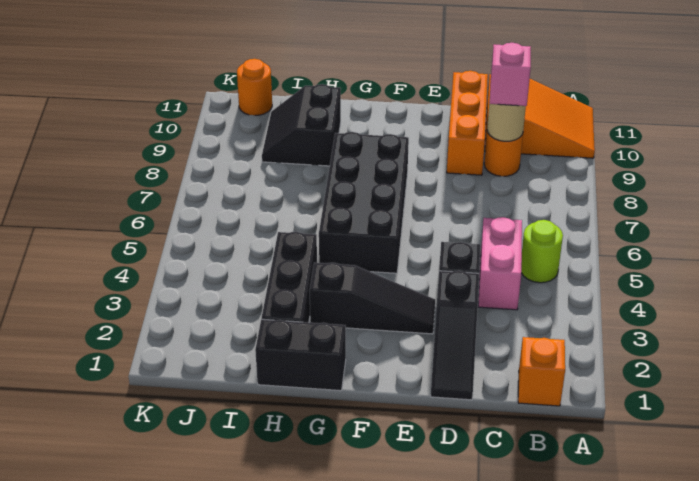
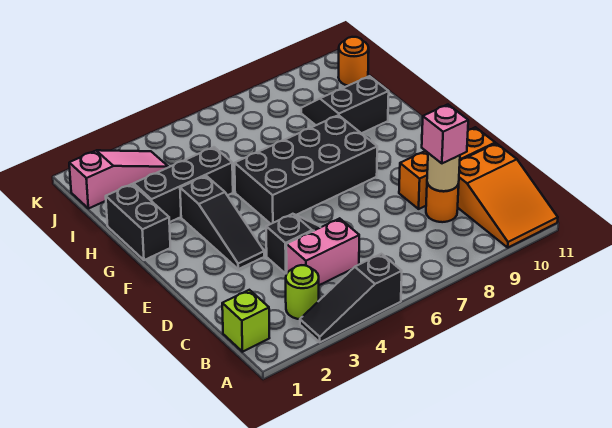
orange brick B1 level 1 -> lime brick B1 level 1
lime round brick B5 level 1 -> lime round brick B3 level 1
black slope D1:D3 level 1 top 3 -> black slope A3:A5 level 1 top 5
none -> pink slope J1:J3 level 1 top 1

